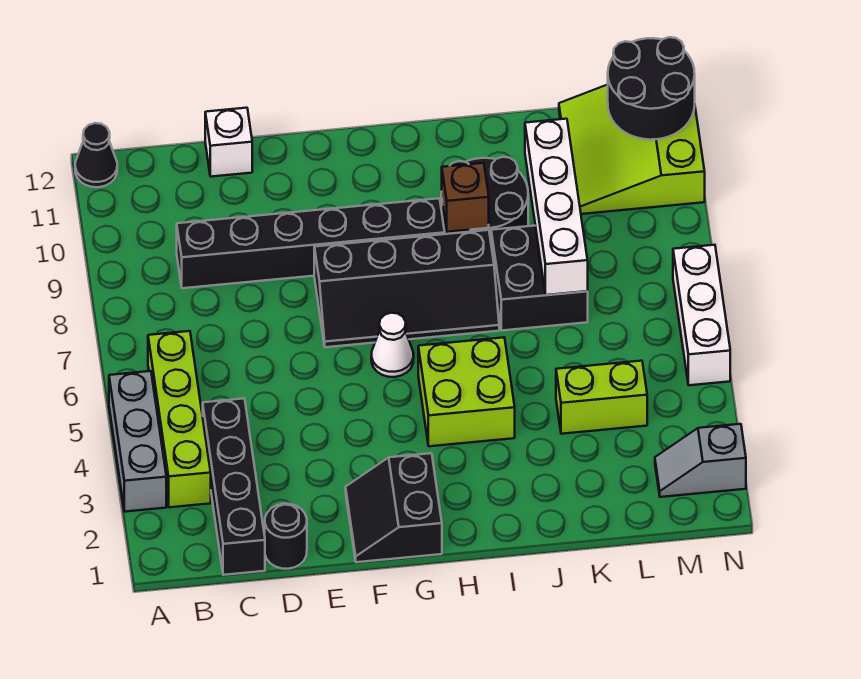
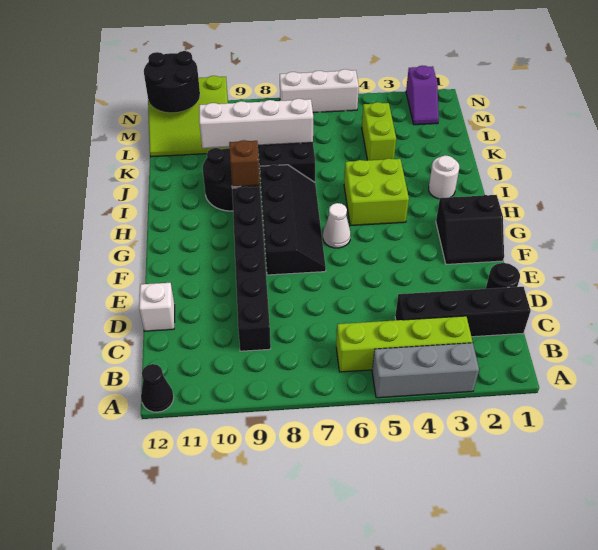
none -> white round brick I2 level 1
grey slope M2:N2 level 1 top N -> purple slope M2:N2 level 1 top N

